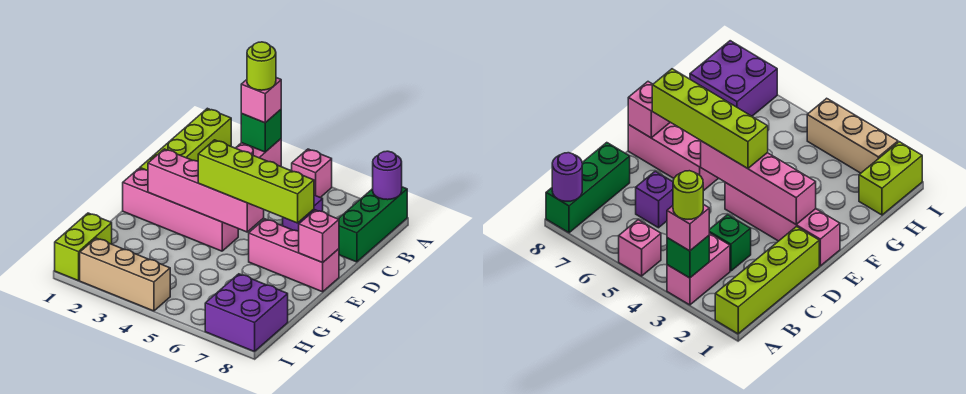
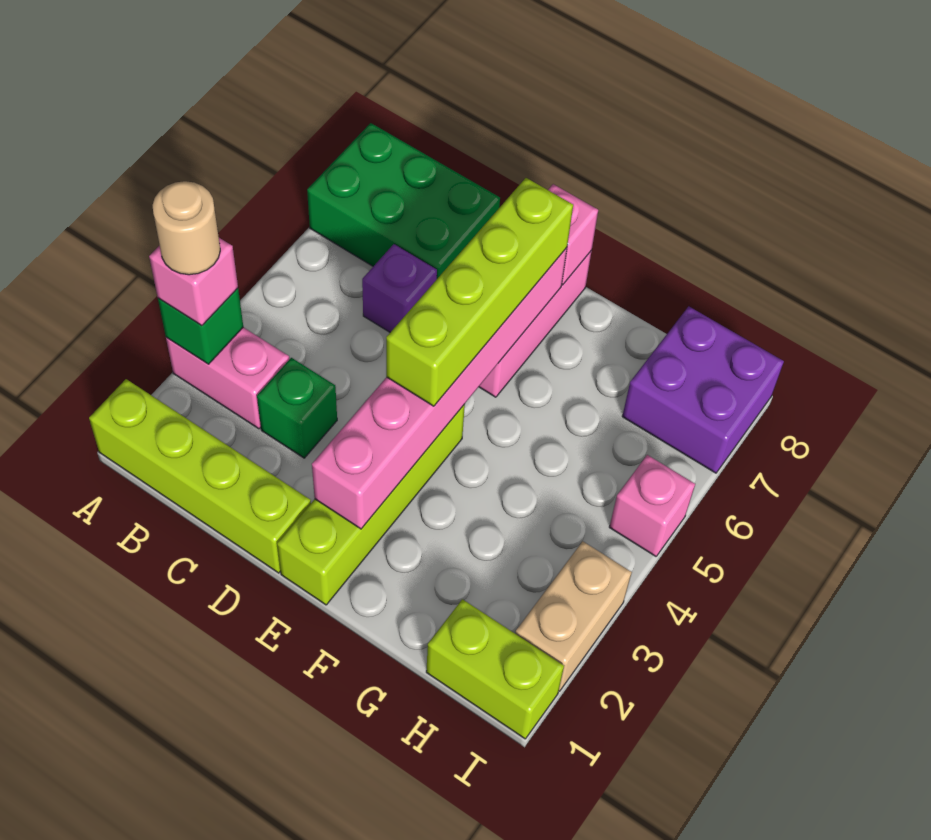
lime round brick A3 level 4 -> tan round brick A3 level 4
pink brick A5 level 1 -> pink brick I5 level 1
green brick A8:C8 level 1 -> green brick A7:C8 level 1
purple round brick A8 level 2 -> none
pink brick E1:E4 level 1 -> lime brick E1:E4 level 1
pink brick E2:E5 level 2 -> pink brick E2:E7 level 2
tan brick I2:I4 level 1 -> tan brick I2:I3 level 1

